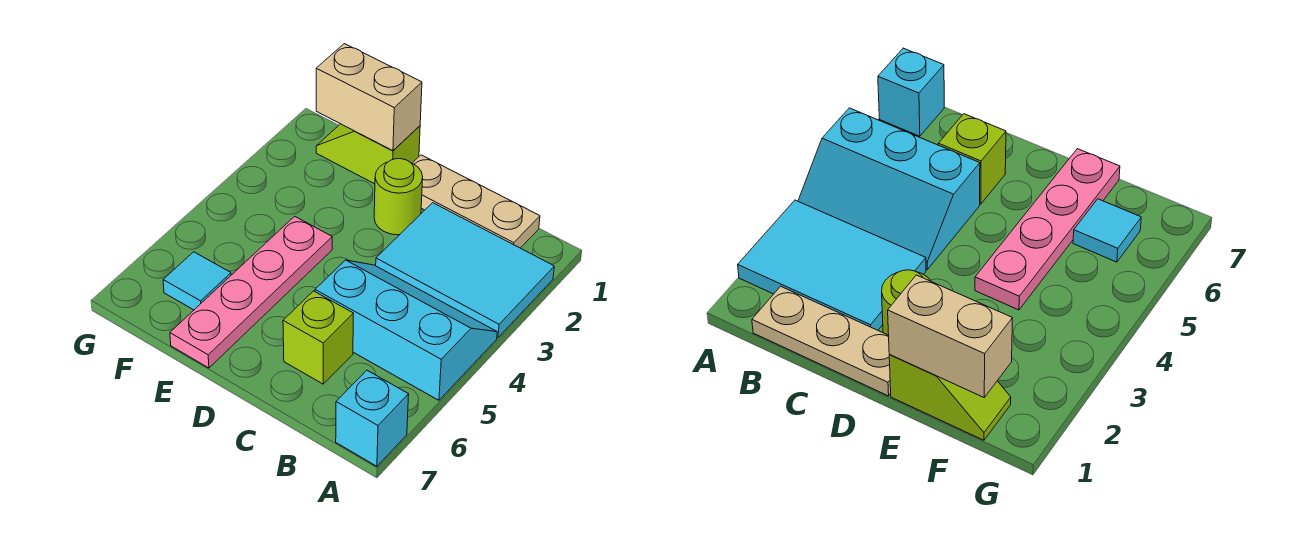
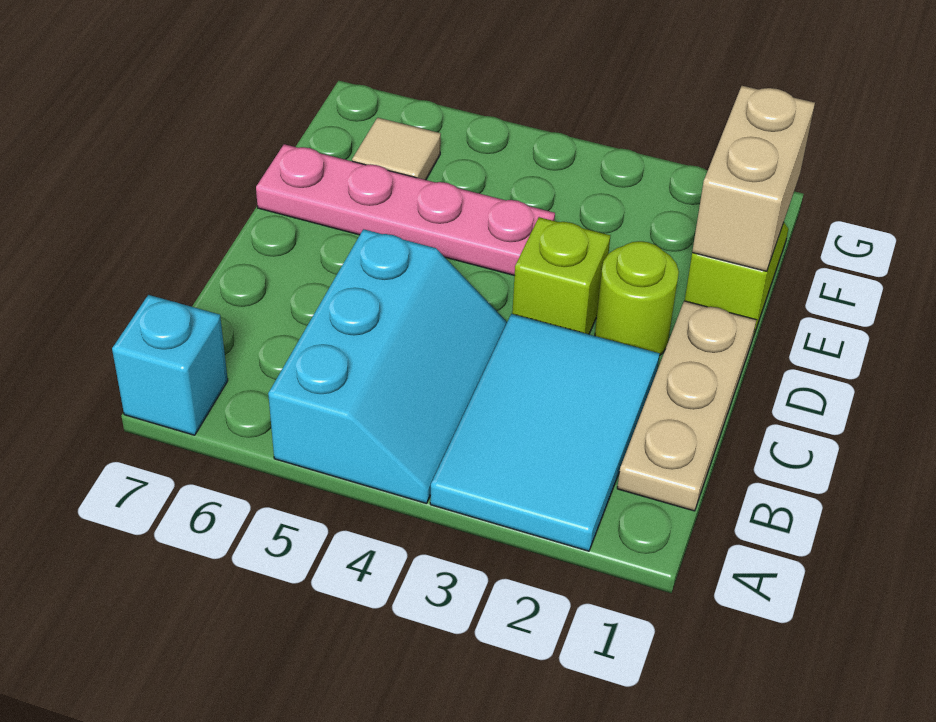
lime brick C6 level 1 -> lime brick D3 level 1
cyan tile F6 level 1 -> tan tile F6 level 1

